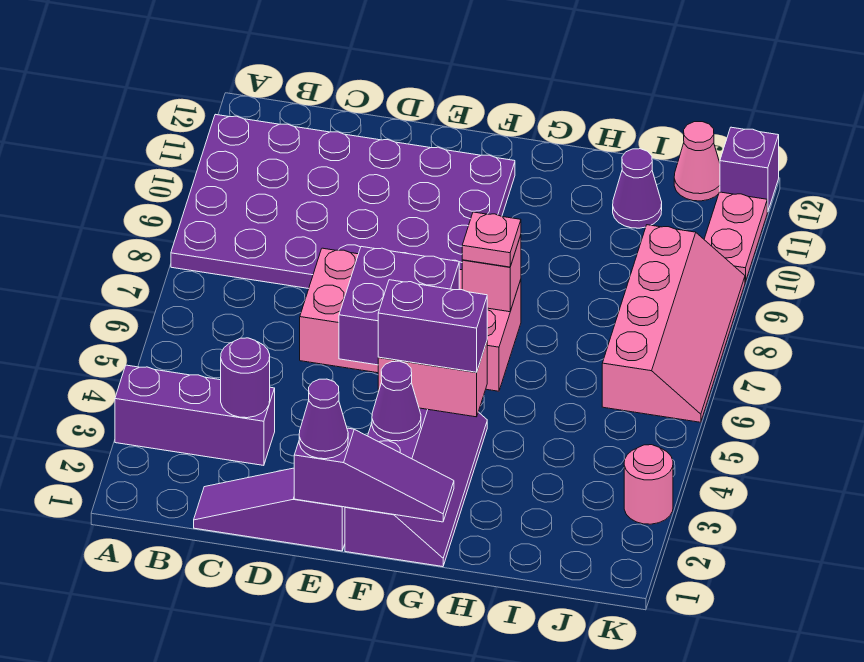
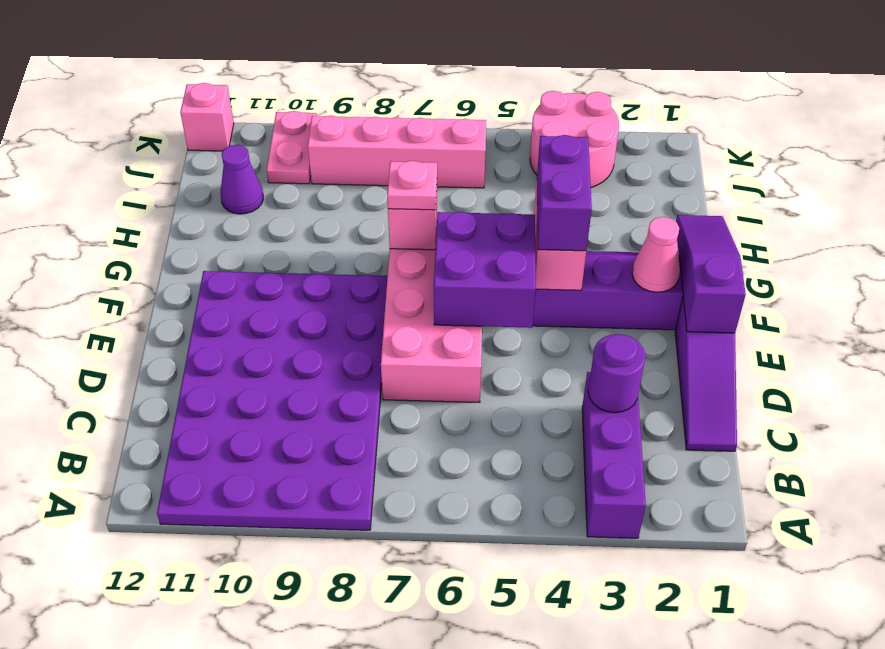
purple cone E1 level 3 -> none
purple cone F3 level 2 -> none
pink cone J12 level 1 -> pink cone F2 level 2
pink round brick K3 level 1 -> pink round brick J3:K4 level 1
pink plate K10:K11 level 1 -> pink plate J10:K10 level 1
purple brick K12 level 1 -> pink brick K12 level 1

